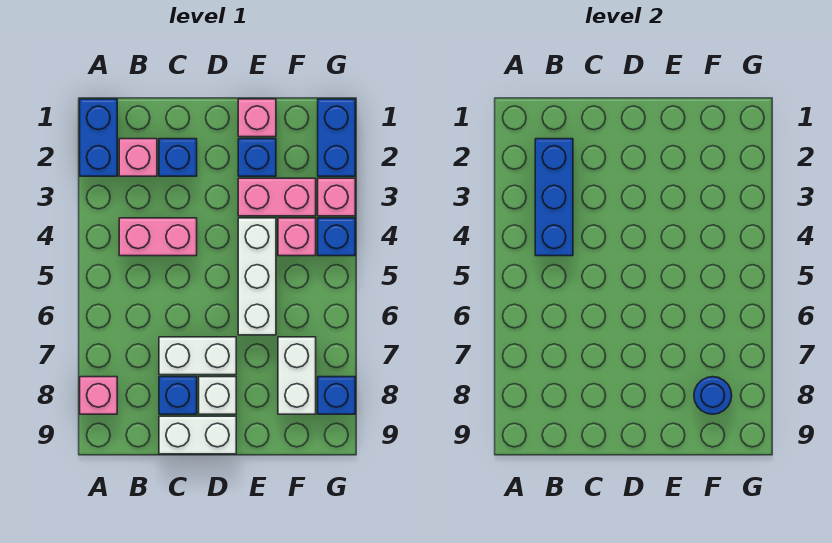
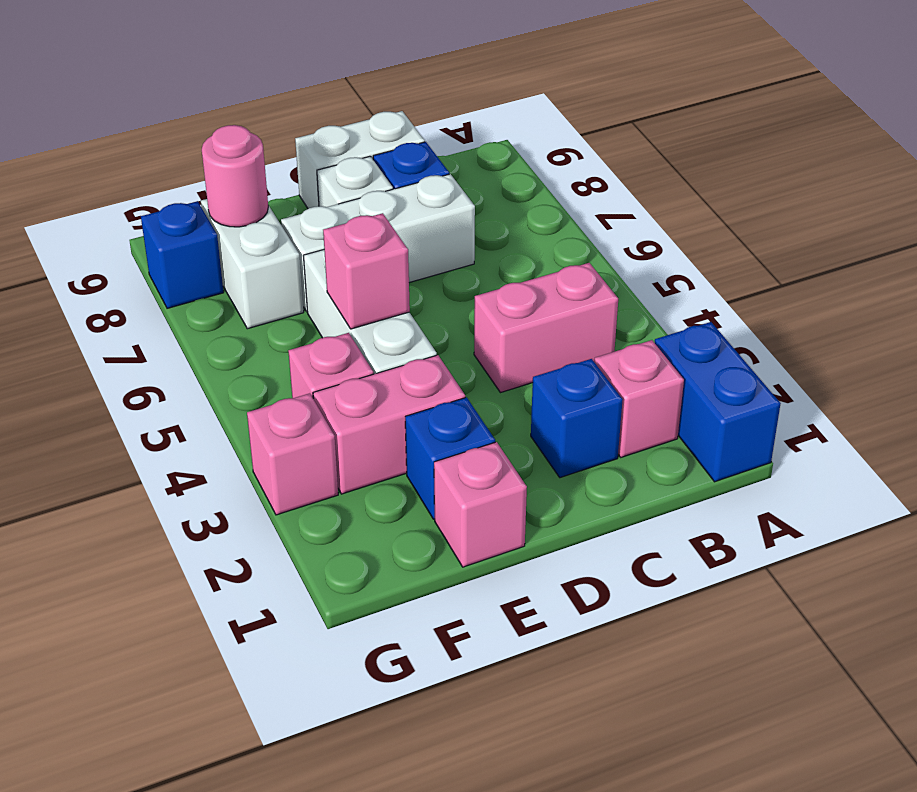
pink brick A8 level 1 -> pink brick E5 level 2
blue brick B2:B4 level 2 -> none
white brick C7:D7 level 1 -> white brick C7:E7 level 1
blue round brick F8 level 2 -> pink round brick F8 level 2
blue brick G1:G2 level 1 -> none
blue brick G4 level 1 -> none

